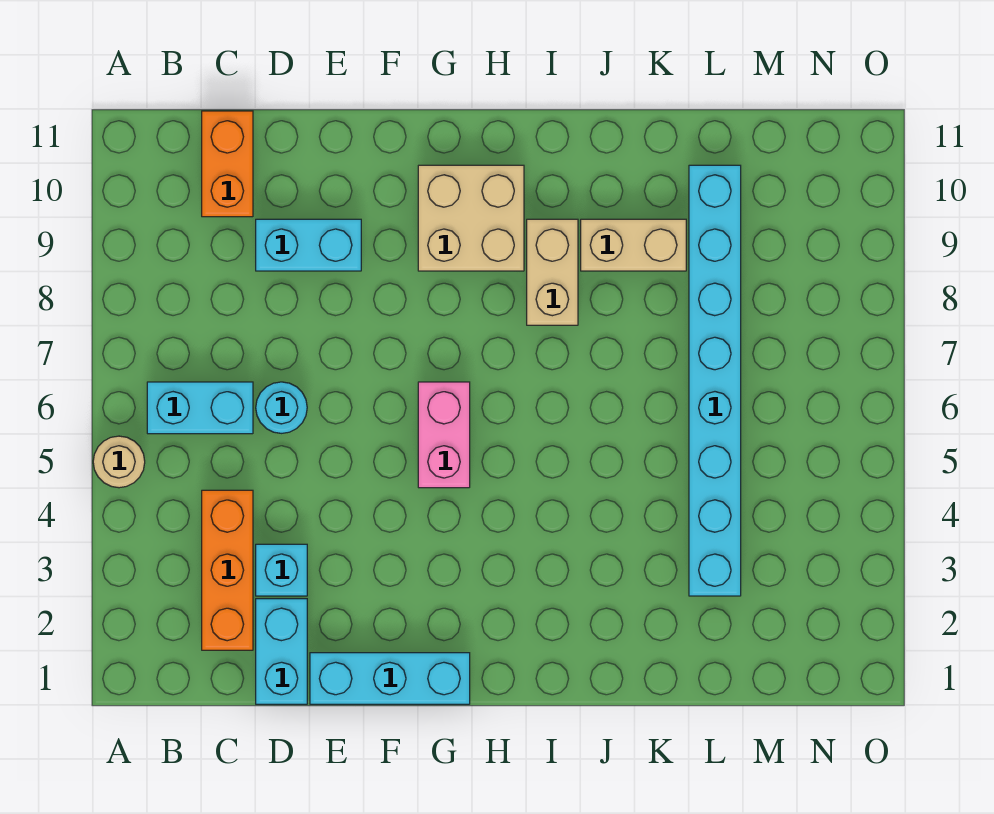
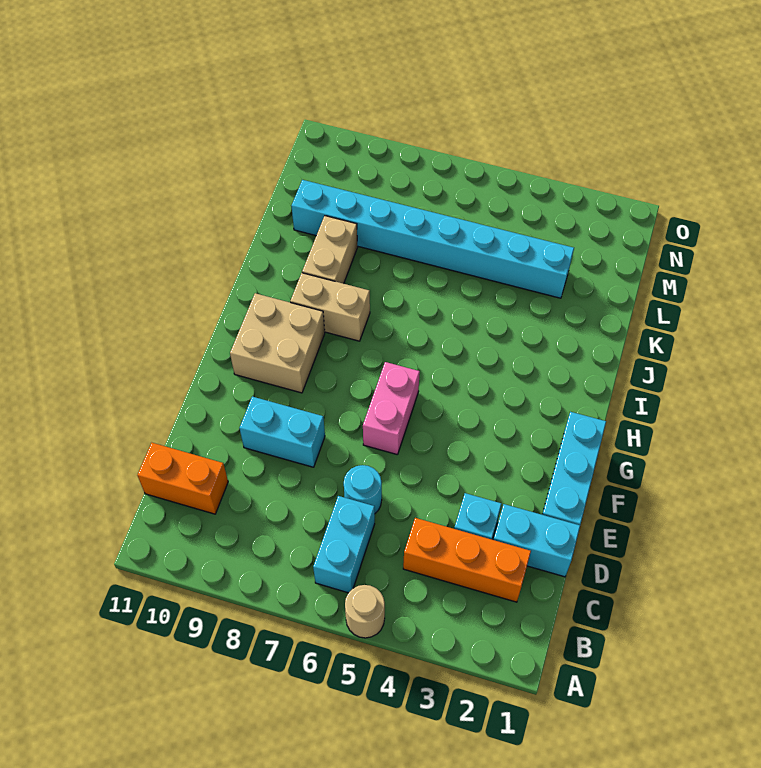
cyan brick D9:E9 level 1 -> cyan brick E8:E9 level 1
pink brick G5:G6 level 1 -> pink brick F6:G6 level 1

